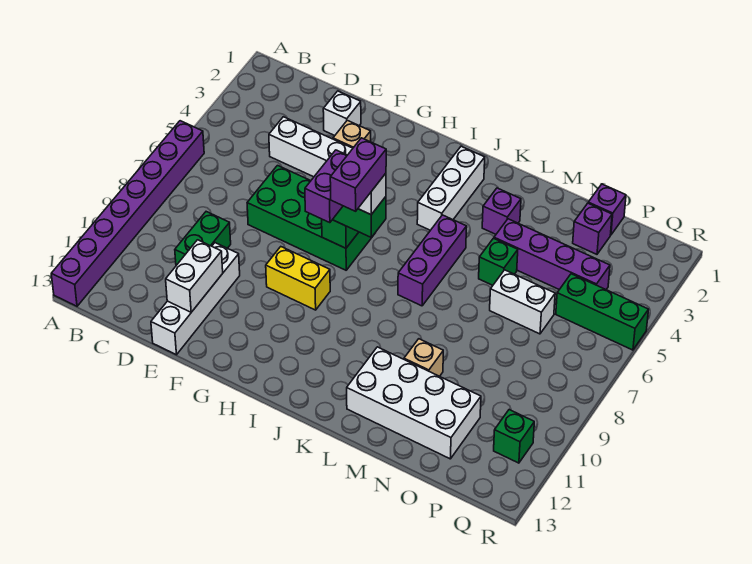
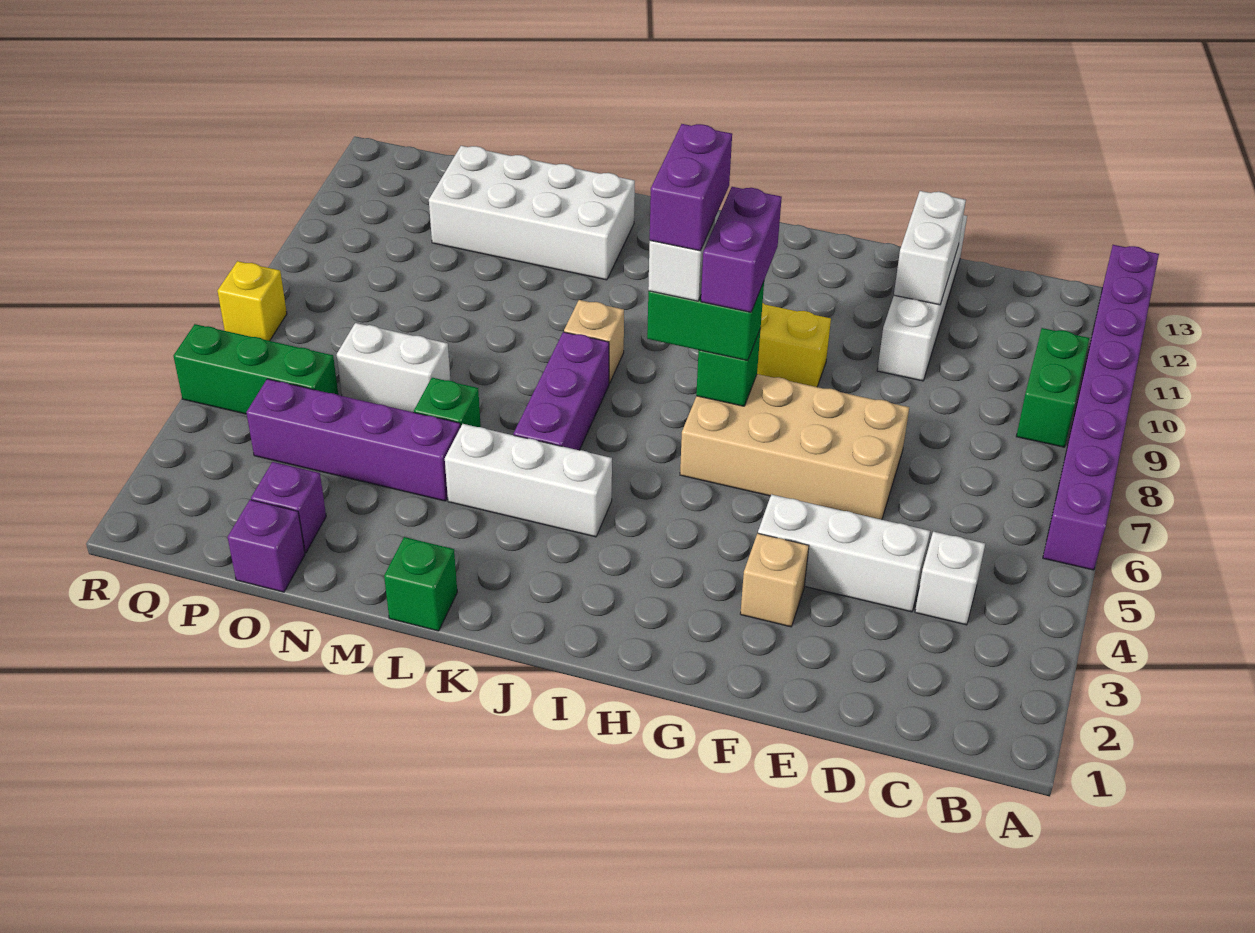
green brick D9:D10 level 1 -> green brick B9:B10 level 1
white brick E2 level 1 -> white brick C4 level 1
green brick E6:H7 level 1 -> tan brick E6:H7 level 1
white brick J2:J4 level 1 -> white brick J4:L4 level 1
purple brick L3 level 1 -> none
tan brick M10 level 1 -> tan brick K8 level 1
green brick Q11 level 1 -> green brick L1 level 1
none -> yellow brick R7 level 1

